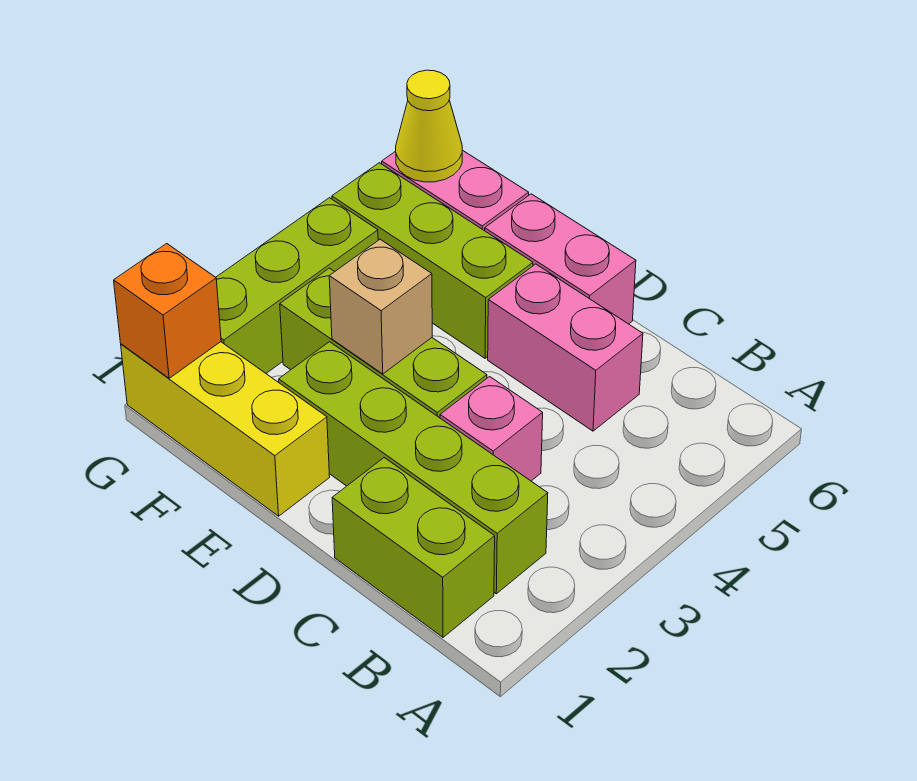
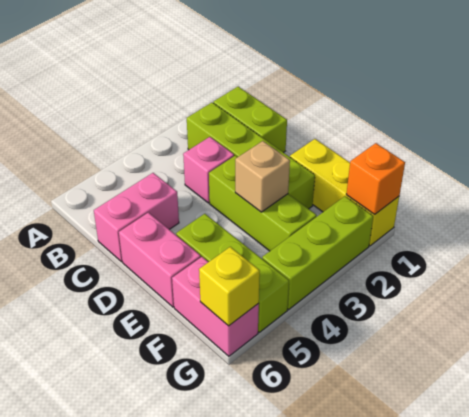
pink brick C5:D5 level 1 -> pink brick C5:C6 level 1
yellow cone G6 level 2 -> yellow brick G6 level 2

